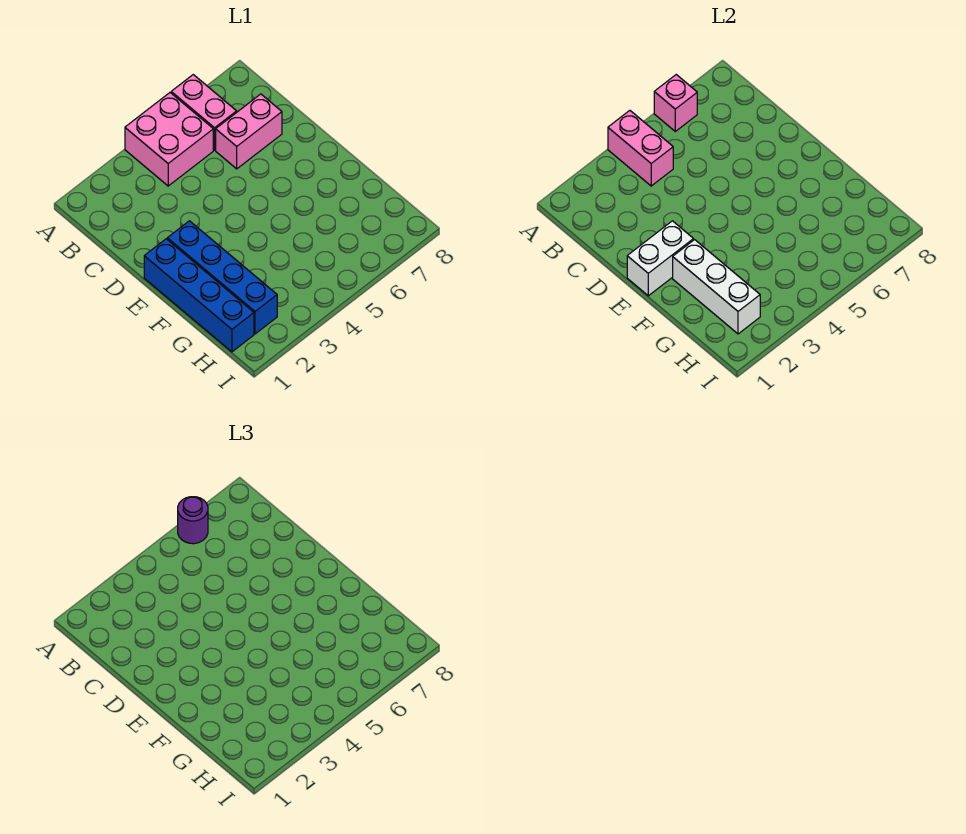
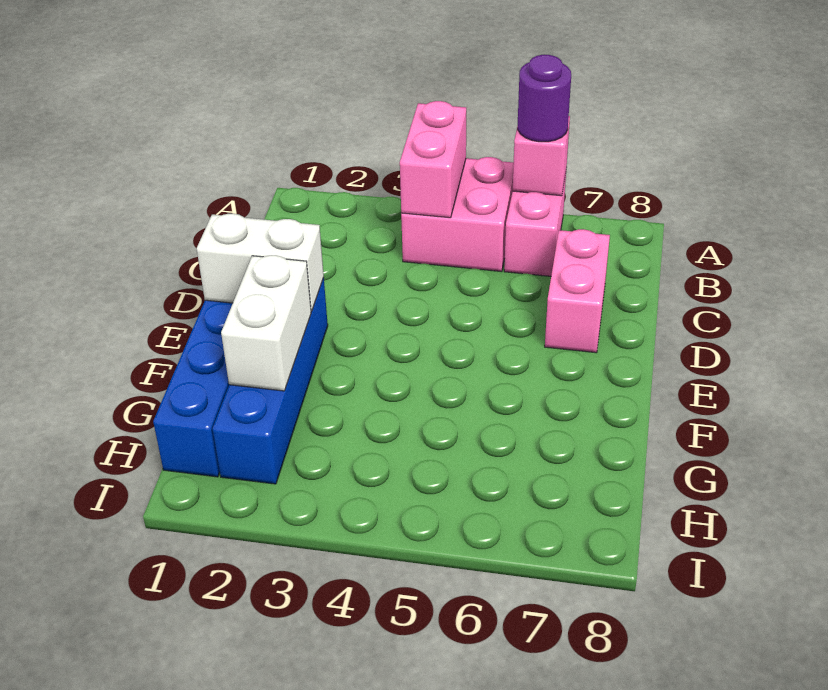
pink brick C6:C7 level 1 -> pink brick C7:D7 level 1
white brick F2:H2 level 2 -> white brick F2:G2 level 2

